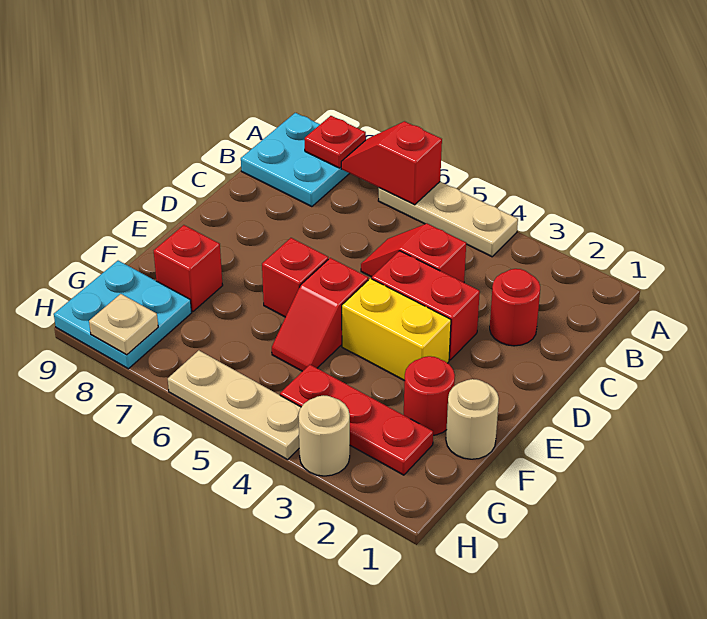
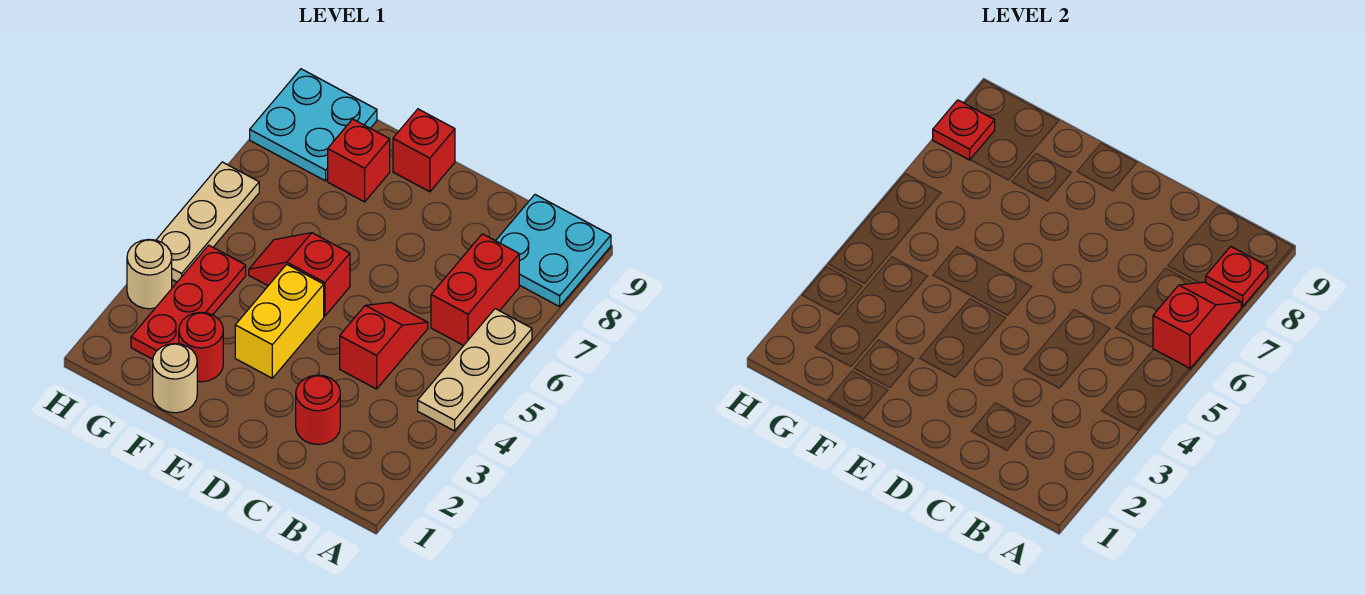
red brick D3:D4 level 1 -> red brick B6:B7 level 1
red brick E6 level 1 -> red brick E9 level 1
tan plate H8 level 2 -> red plate H8 level 2

